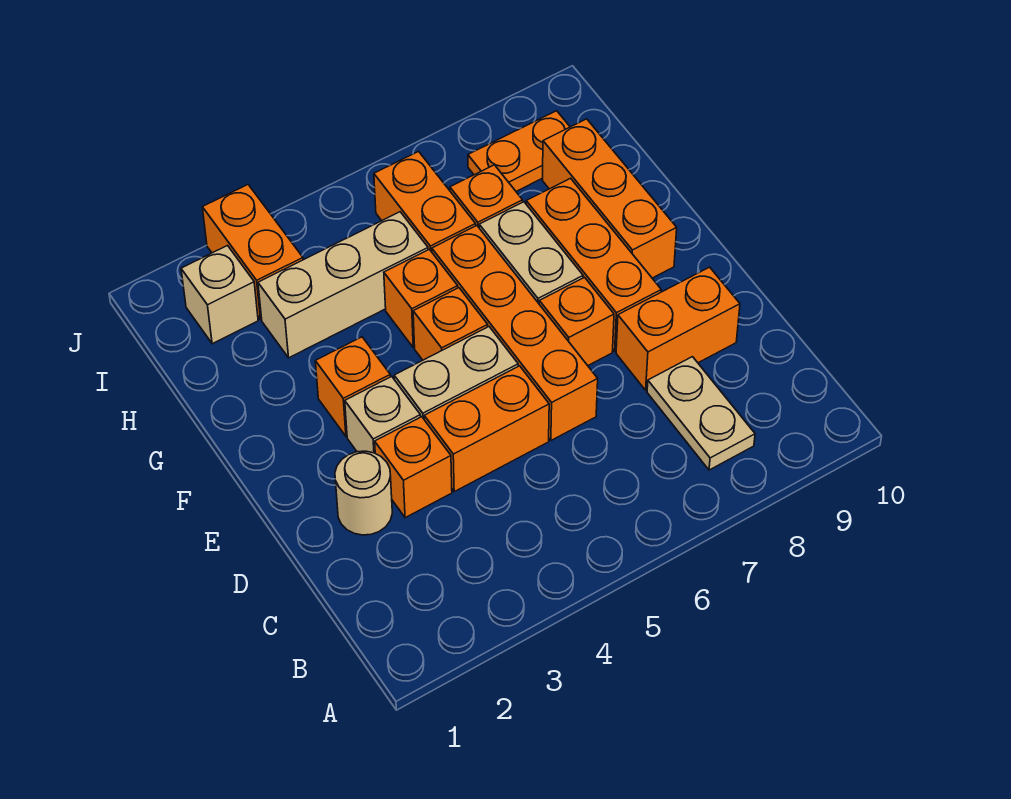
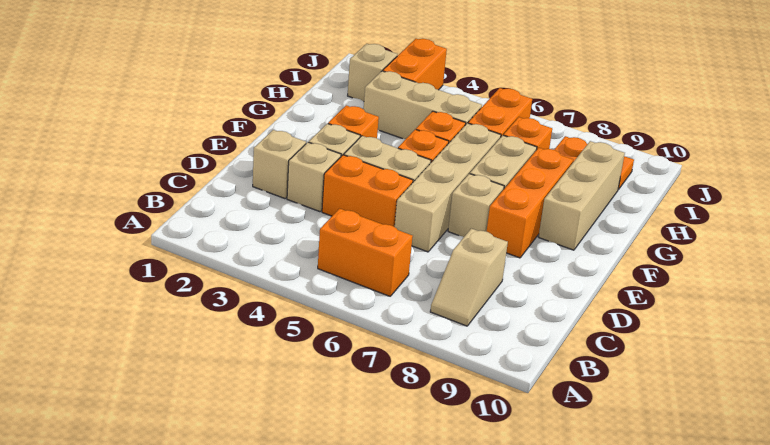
tan plate B8:C8 level 1 -> tan slope B8:C8 level 1 top C
tan round brick D2 level 1 -> tan brick D2 level 1
orange brick D3 level 1 -> tan brick D3 level 1
orange brick D6:G6 level 1 -> tan brick D6:G6 level 1
orange brick D8:D9 level 1 -> orange brick B5:B6 level 1
orange brick E7 level 1 -> tan brick E7 level 1
orange brick F9:H9 level 1 -> tan brick F9:H9 level 1

